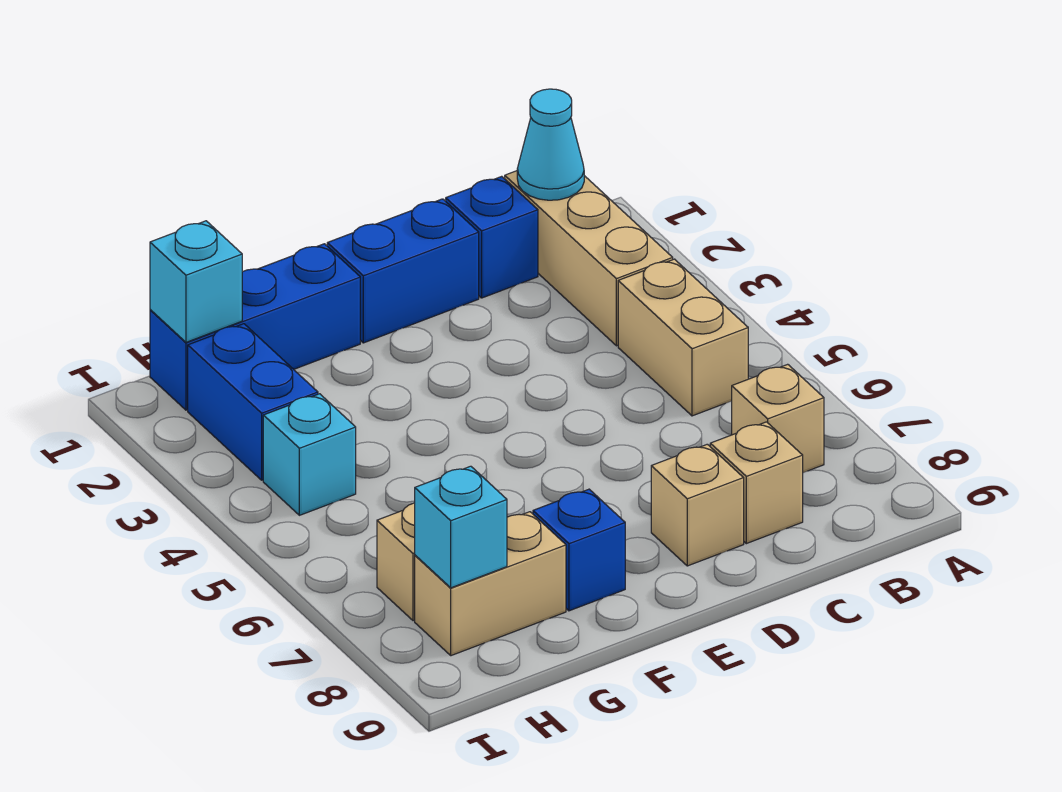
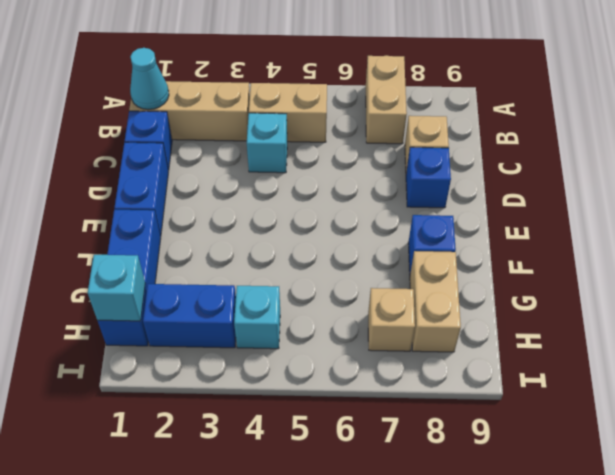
tan brick B7 level 1 -> tan brick A7:B7 level 1
tan brick D8 level 1 -> blue brick D8 level 1
cyan brick H8 level 2 -> cyan brick C4 level 1

